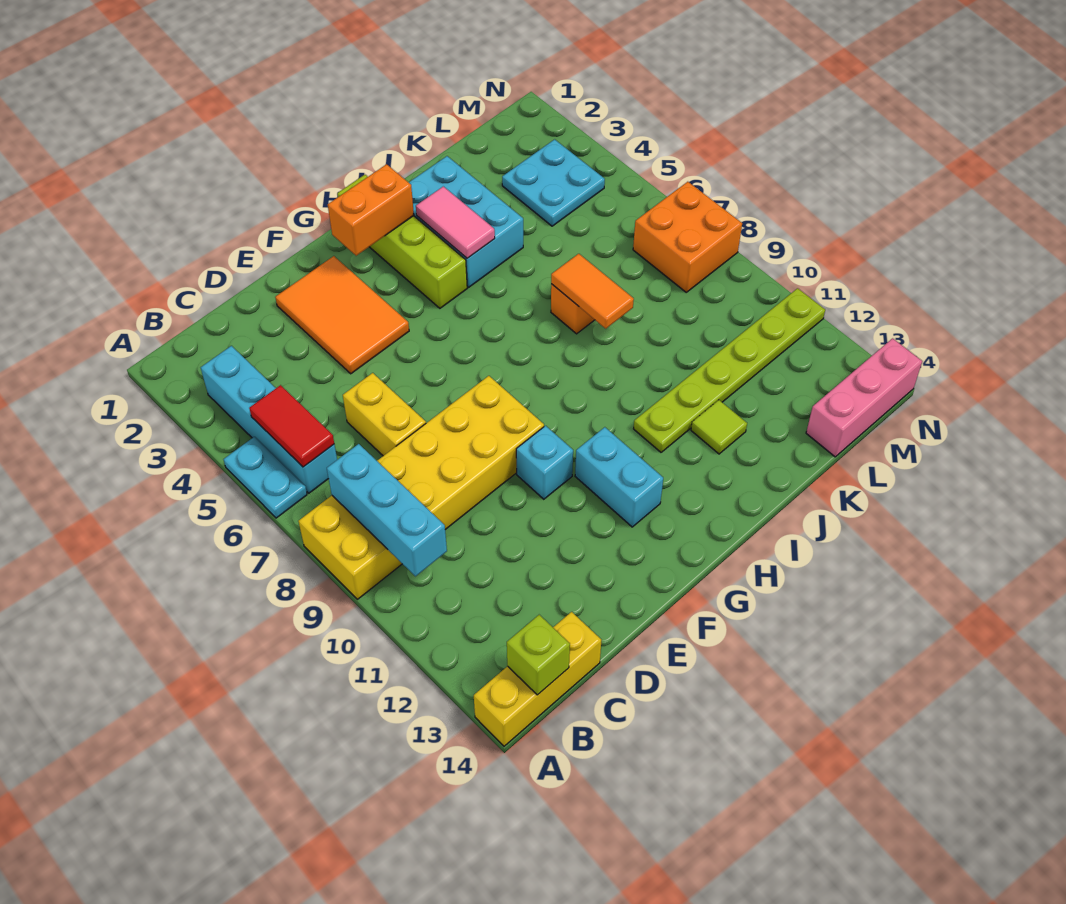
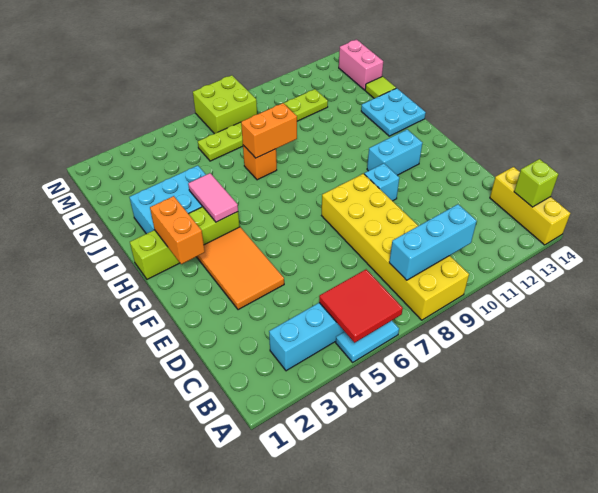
cyan plate A5:A6 level 1 -> cyan tile A5:A6 level 1
red tile B5:B6 level 2 -> red tile A5:B6 level 2
yellow brick D6:D7 level 1 -> none
orange tile E2:F4 level 1 -> orange tile E3:G4 level 1
pink tile I3:I4 level 2 -> pink tile H4:I4 level 2
lime plate I11:N11 level 1 -> lime plate L6:L11 level 1
orange tile J7:J8 level 2 -> orange brick J7:J8 level 2
lime tile J12 level 1 -> lime tile K14 level 1
cyan plate L3:M4 level 1 -> cyan plate I13:J14 level 1
pink brick L14:N14 level 1 -> pink brick L14:M14 level 1
orange brick M7:N8 level 1 -> lime brick M7:N8 level 1

